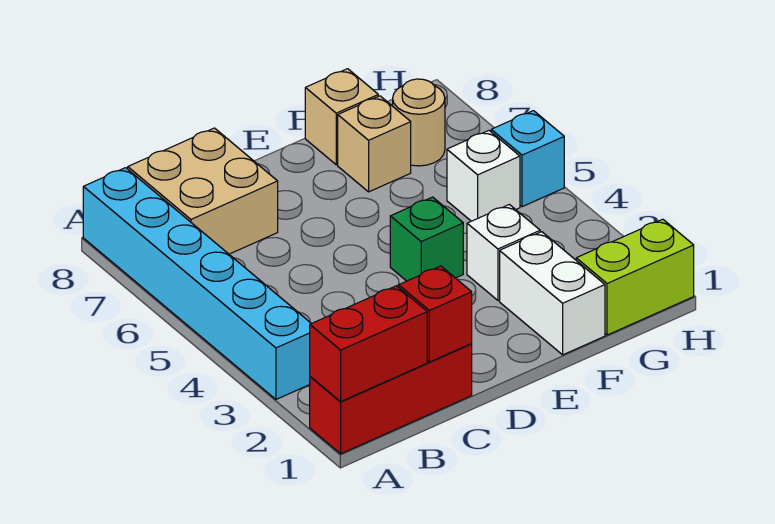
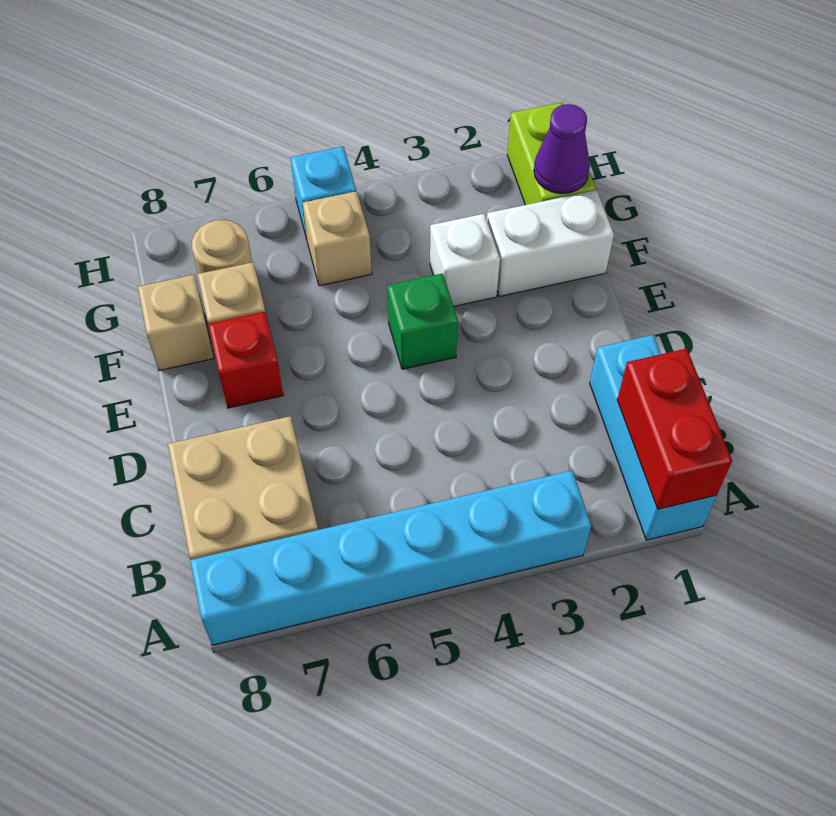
red brick A1:C1 level 1 -> cyan brick A1:C1 level 1
red brick C1 level 2 -> red brick E7 level 1
none -> purple cone G1 level 2
white brick G5 level 1 -> tan brick G5 level 1

